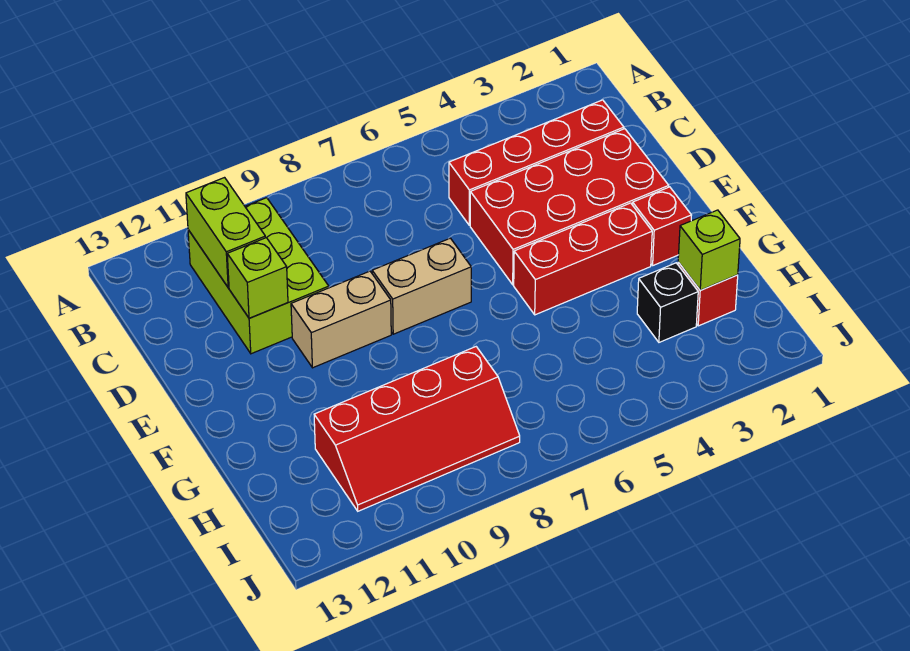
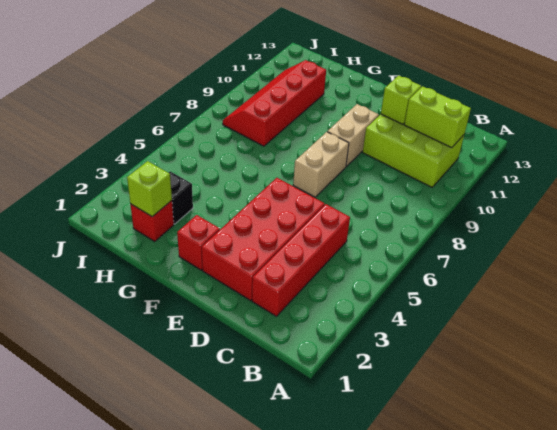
red brick F3:F5 level 1 -> none

